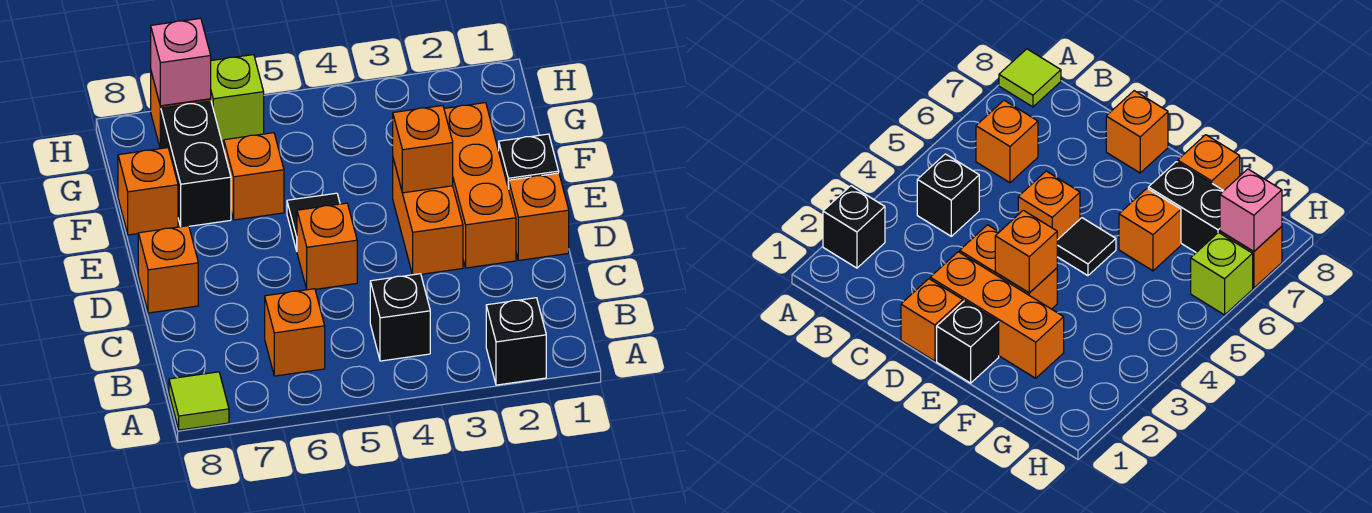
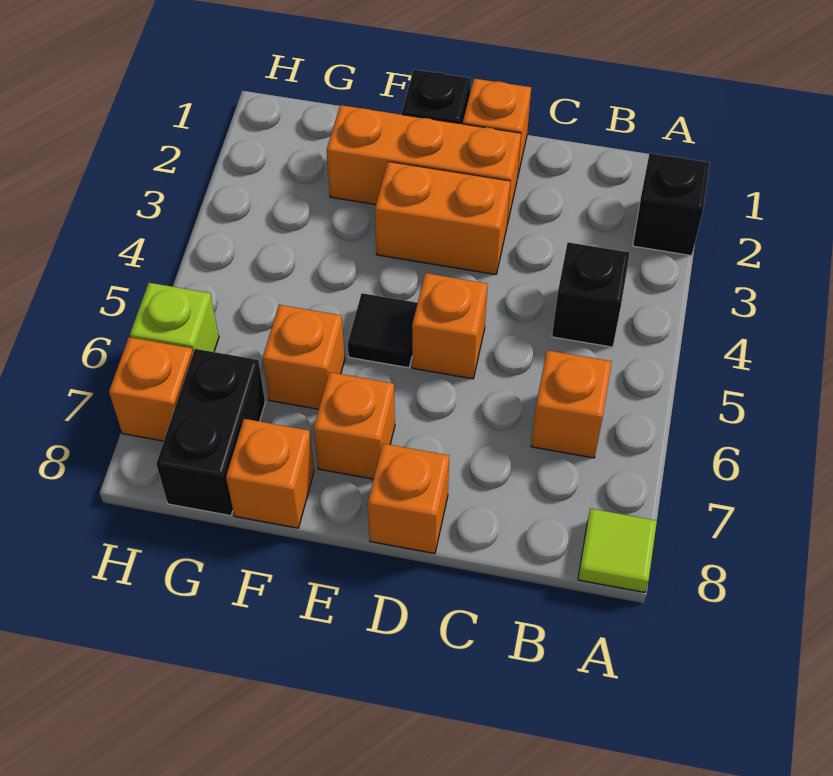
orange brick E3 level 2 -> orange brick E7 level 1
black brick F7:G7 level 1 -> black brick G7:G8 level 1
pink brick H7 level 2 -> none

